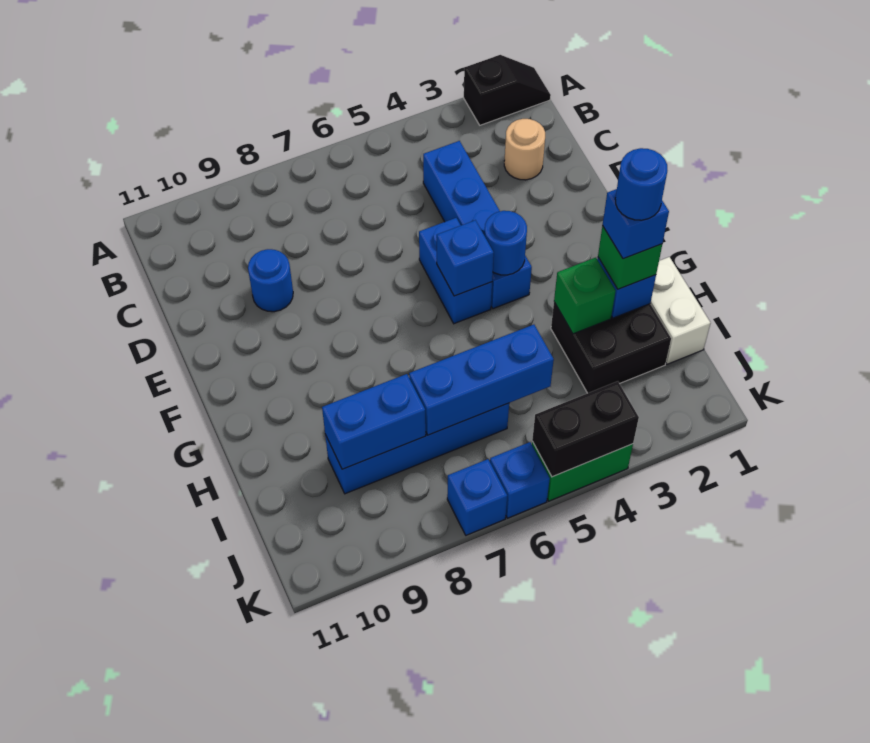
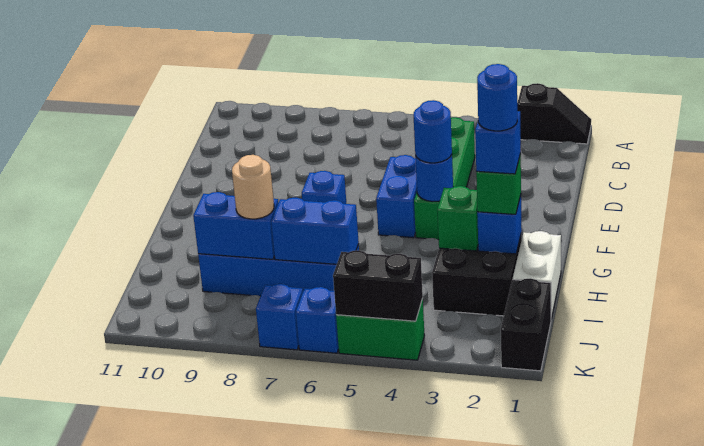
tan round brick C2 level 1 -> tan round brick I8 level 3
blue brick C4:F4 level 1 -> green brick C4:F4 level 1
blue round brick D9 level 1 -> blue round brick F4 level 3
blue brick F5 level 2 -> blue brick F7 level 1
blue brick I5:I7 level 2 -> blue brick I6:I7 level 2
none -> black brick J1:K1 level 1

